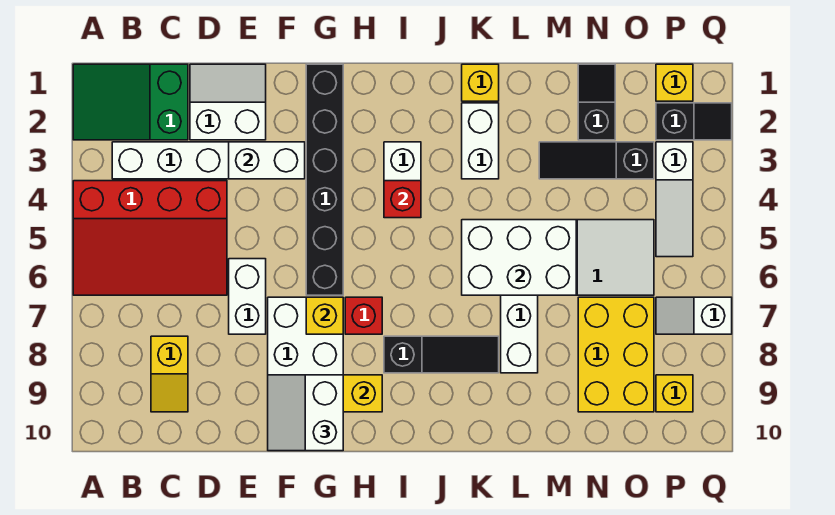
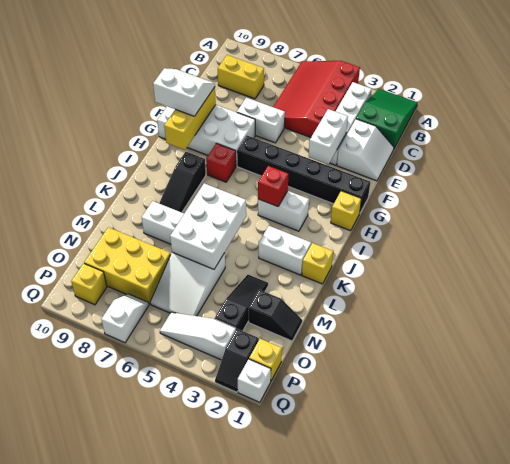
yellow slope C8:C9 level 1 top 8 -> yellow brick C8:C9 level 1
yellow brick G7 level 2 -> yellow brick H1 level 1
none -> white brick Q1 level 1

